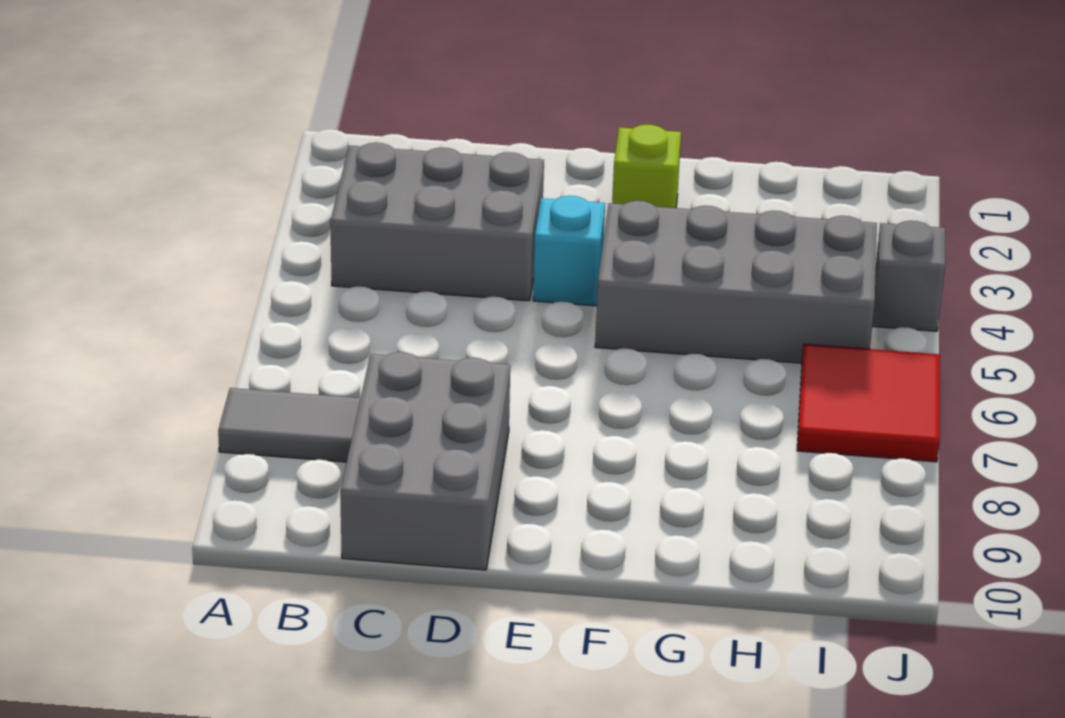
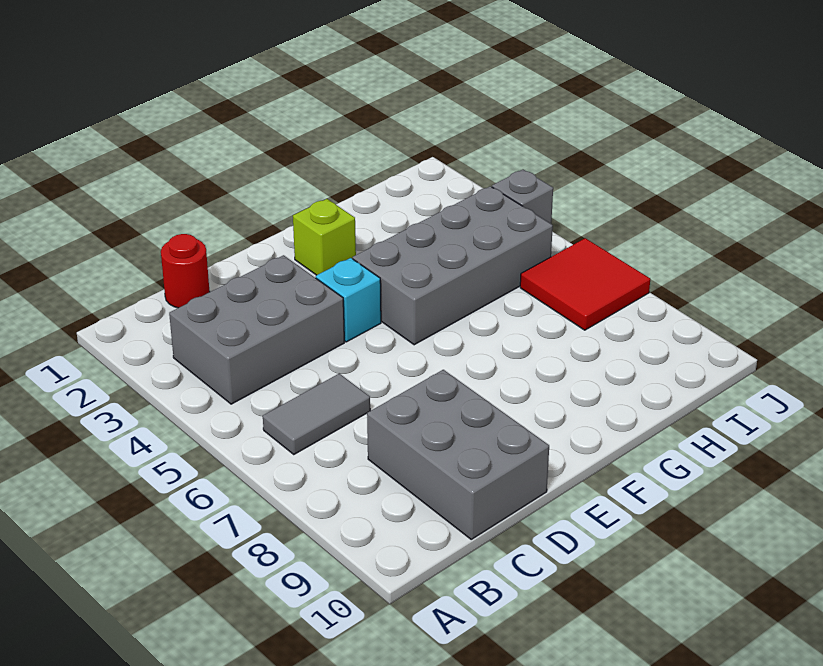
grey tile A8:B8 level 1 -> grey tile B6:C6 level 1
none -> red round brick C1 level 1

